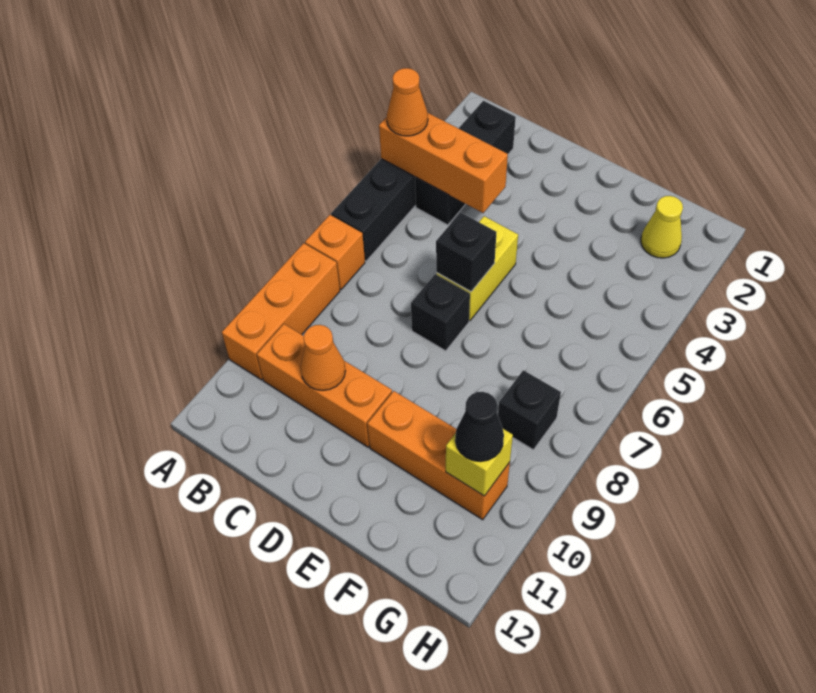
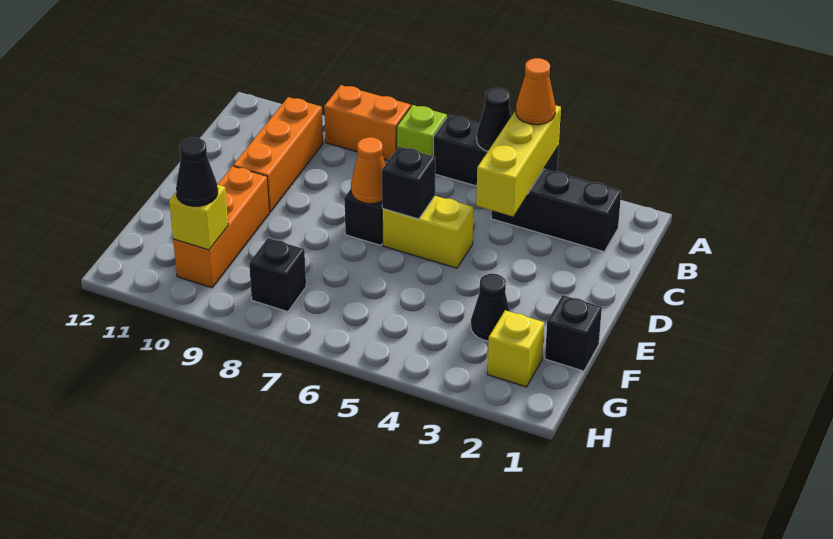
orange brick A4:C4 level 2 -> yellow brick A4:C4 level 2
none -> black cone A5 level 2
orange brick A7 level 1 -> lime brick A7 level 1
orange brick A8:A10 level 1 -> orange brick A8:A9 level 1
orange cone C10 level 2 -> orange cone D7 level 2
none -> black brick F1 level 1
none -> black cone F3 level 1
yellow cone G2 level 1 -> yellow brick G2 level 1

